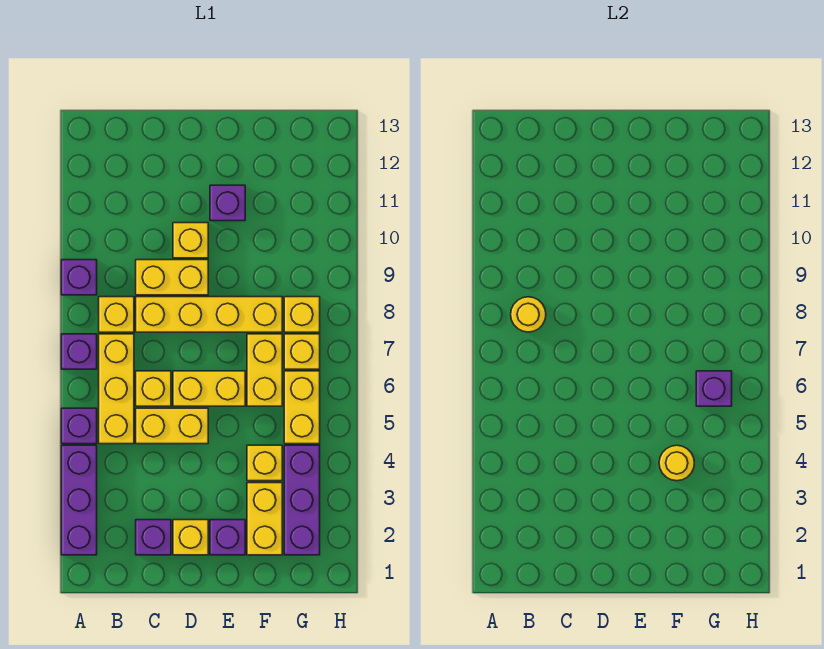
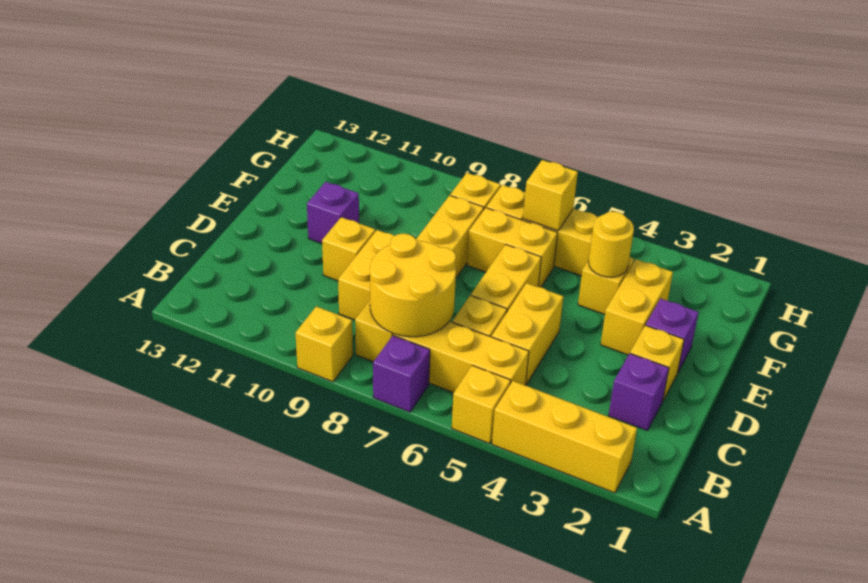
purple brick A2:A4 level 1 -> yellow brick A2:A4 level 1
purple brick A5 level 1 -> yellow brick A5 level 1
purple brick A9 level 1 -> yellow brick A9 level 1
yellow round brick B8 level 2 -> yellow round brick B7:C8 level 2
yellow brick F2:F3 level 1 -> yellow brick E3:F3 level 1
purple brick G2:G4 level 1 -> none
purple brick G6 level 2 -> yellow brick G6 level 2

